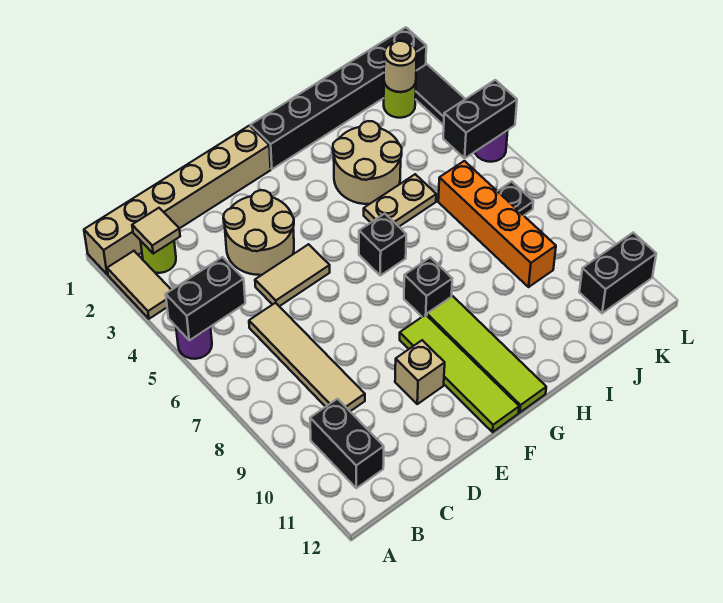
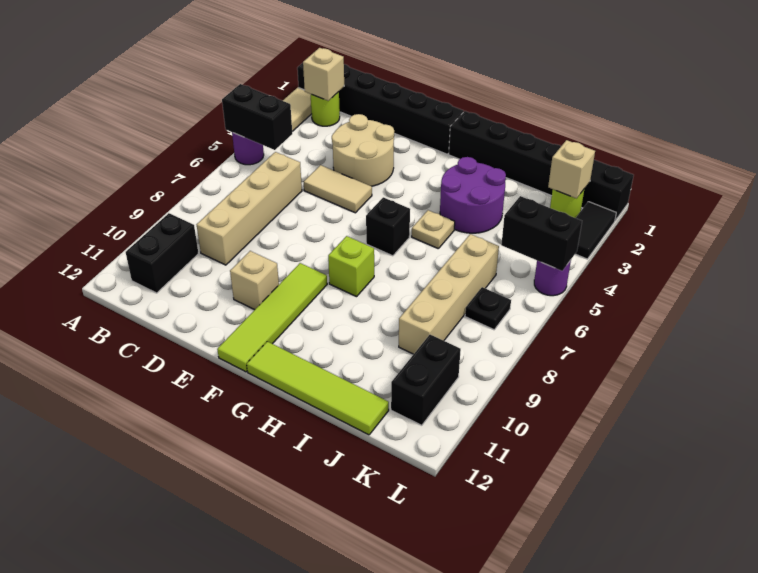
tan brick A1:F1 level 1 -> black brick A1:F1 level 1
tan tile B2 level 2 -> tan brick B2 level 2
tan tile C6:C9 level 1 -> tan brick C6:C9 level 1
black brick G8 level 1 -> lime brick G8 level 1
lime tile G9:G12 level 1 -> lime tile G12:J12 level 1
tan round brick H3:I4 level 1 -> purple round brick H3:I4 level 1
tan plate H5:I5 level 1 -> tan plate H5 level 1
orange brick J6:J9 level 1 -> tan brick J6:J9 level 1
tan round brick K2 level 2 -> tan brick K2 level 2
black brick K11:L11 level 1 -> black brick K10:K11 level 1

